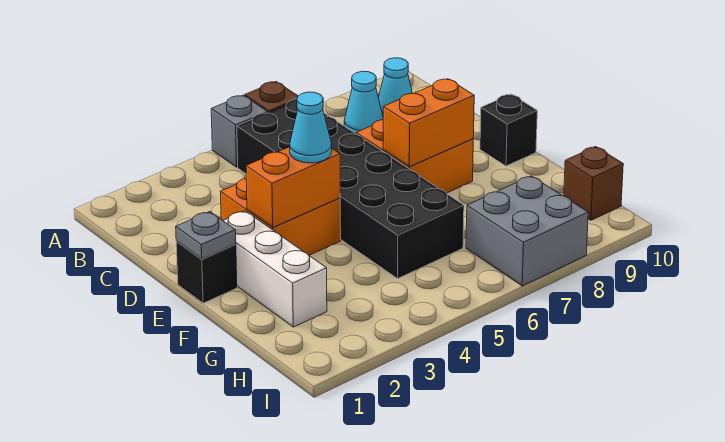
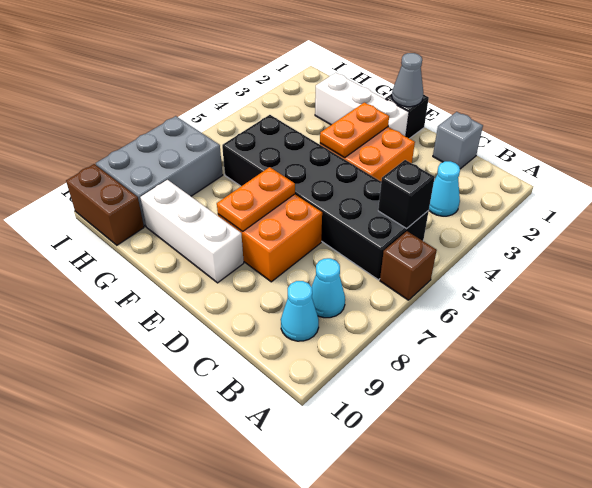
grey brick A5 level 1 -> grey brick C1 level 1
grey plate E1 level 2 -> grey cone E1 level 2
orange brick E3:E4 level 2 -> orange plate E3:E4 level 2
cyan cone E4 level 3 -> cyan cone B3 level 1
orange brick E7:E8 level 2 -> orange plate E7:E8 level 2
none -> white brick E9:G9 level 1
black brick E10 level 1 -> black brick B5 level 2
grey brick H7:I8 level 1 -> grey brick H7:I9 level 1
brown brick H10 level 1 -> brown brick H10:I10 level 1

